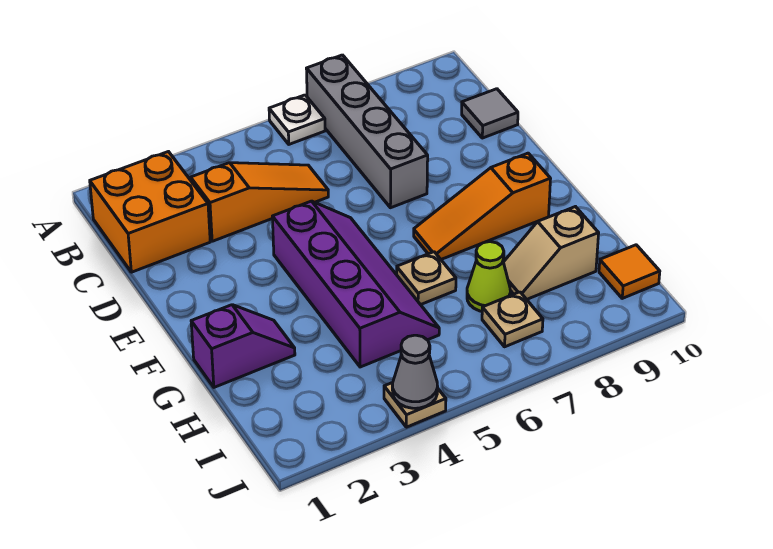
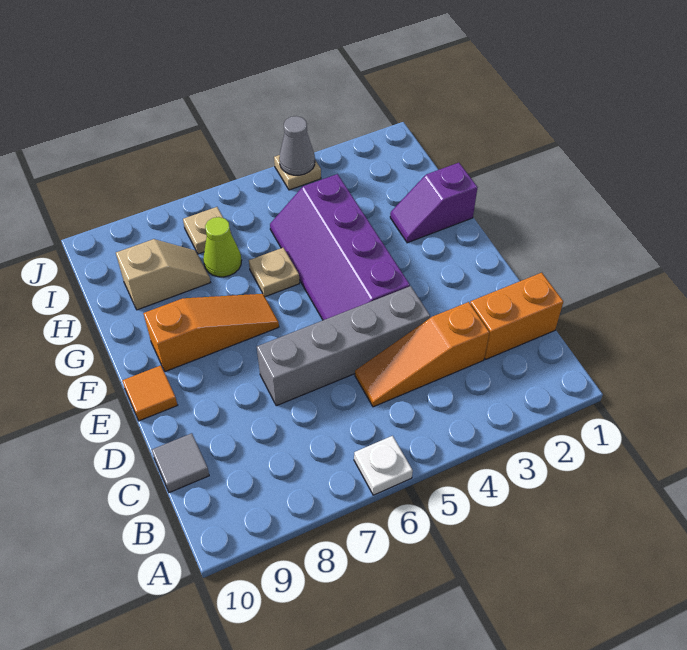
grey brick A7:D7 level 1 -> grey brick D4:D7 level 1
orange brick B1:C2 level 1 -> orange brick C1:C2 level 1
orange tile I10 level 1 -> orange tile E10 level 1

